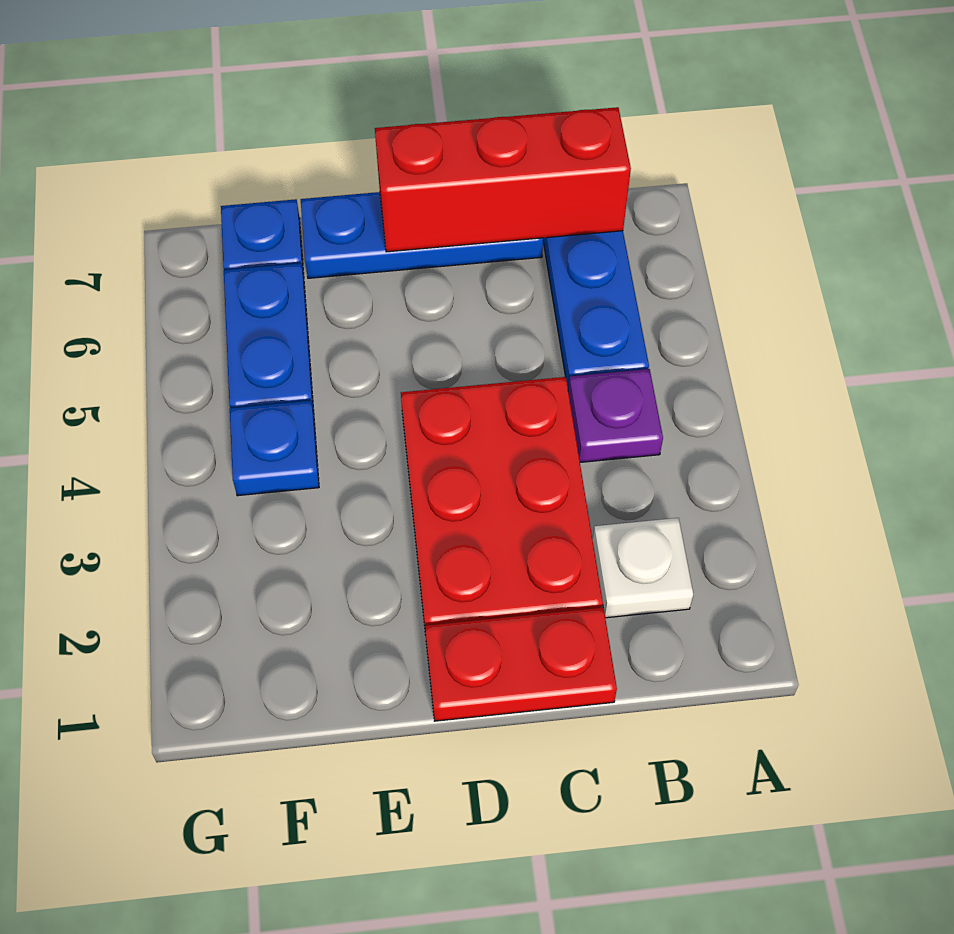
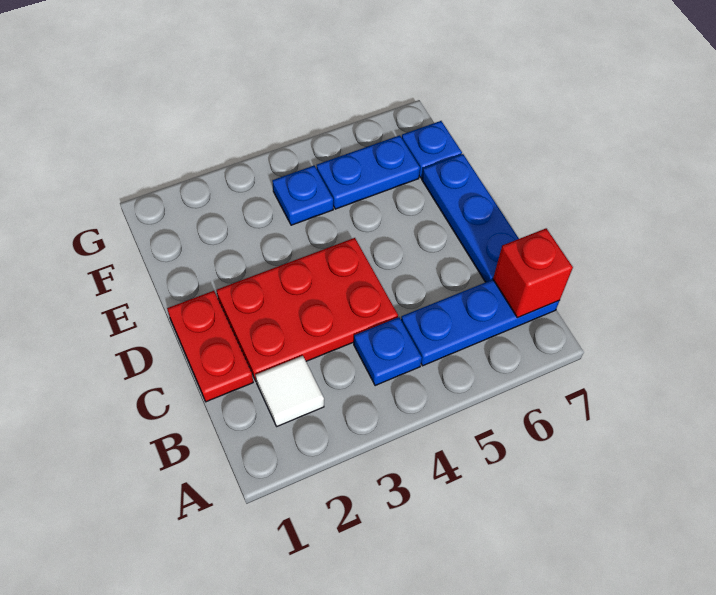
white plate B2 level 1 -> white tile B2 level 1
purple plate B4 level 1 -> blue plate B4 level 1
red brick B7:D7 level 2 -> red brick B7 level 2

